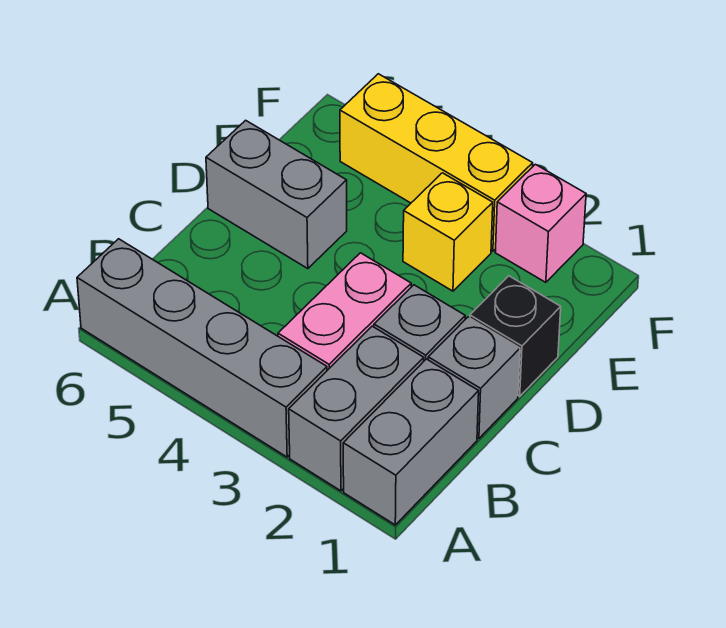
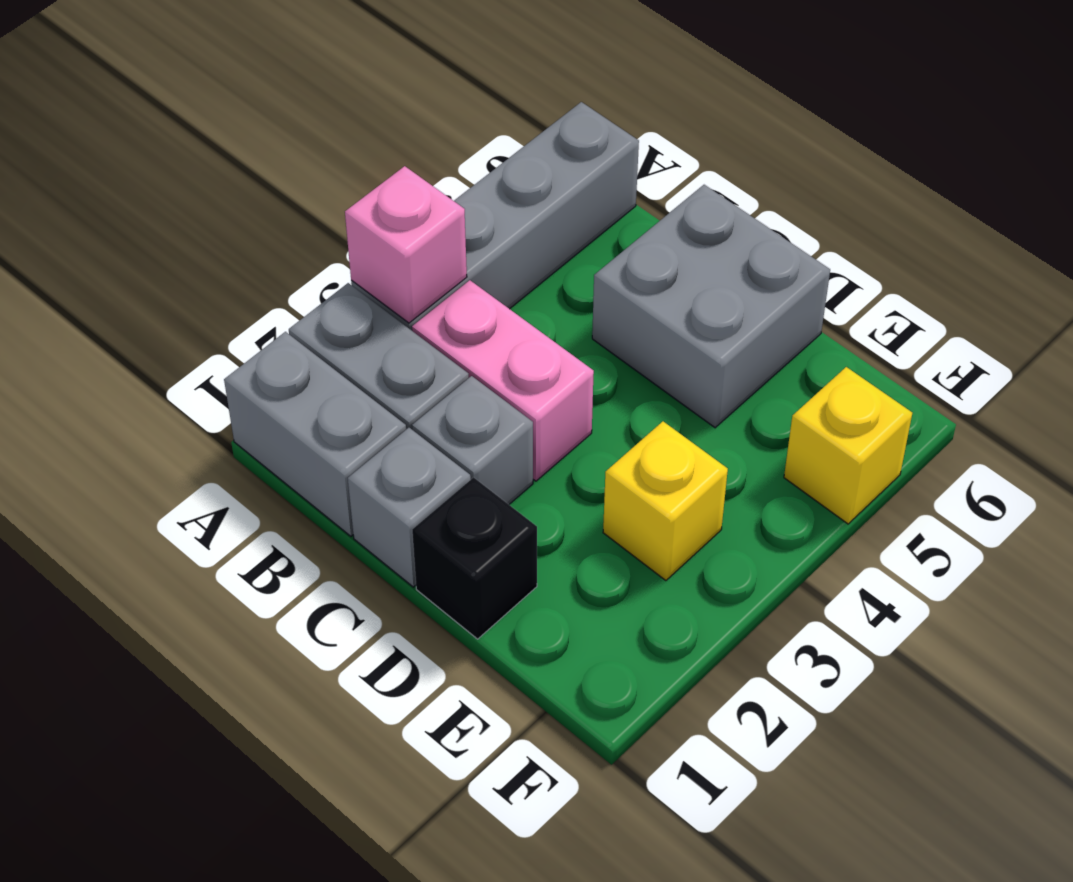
grey brick D5:D6 level 1 -> grey brick C5:D6 level 1
pink brick F2 level 1 -> pink brick A3 level 2
yellow brick F3:F5 level 1 -> yellow brick F5 level 1

